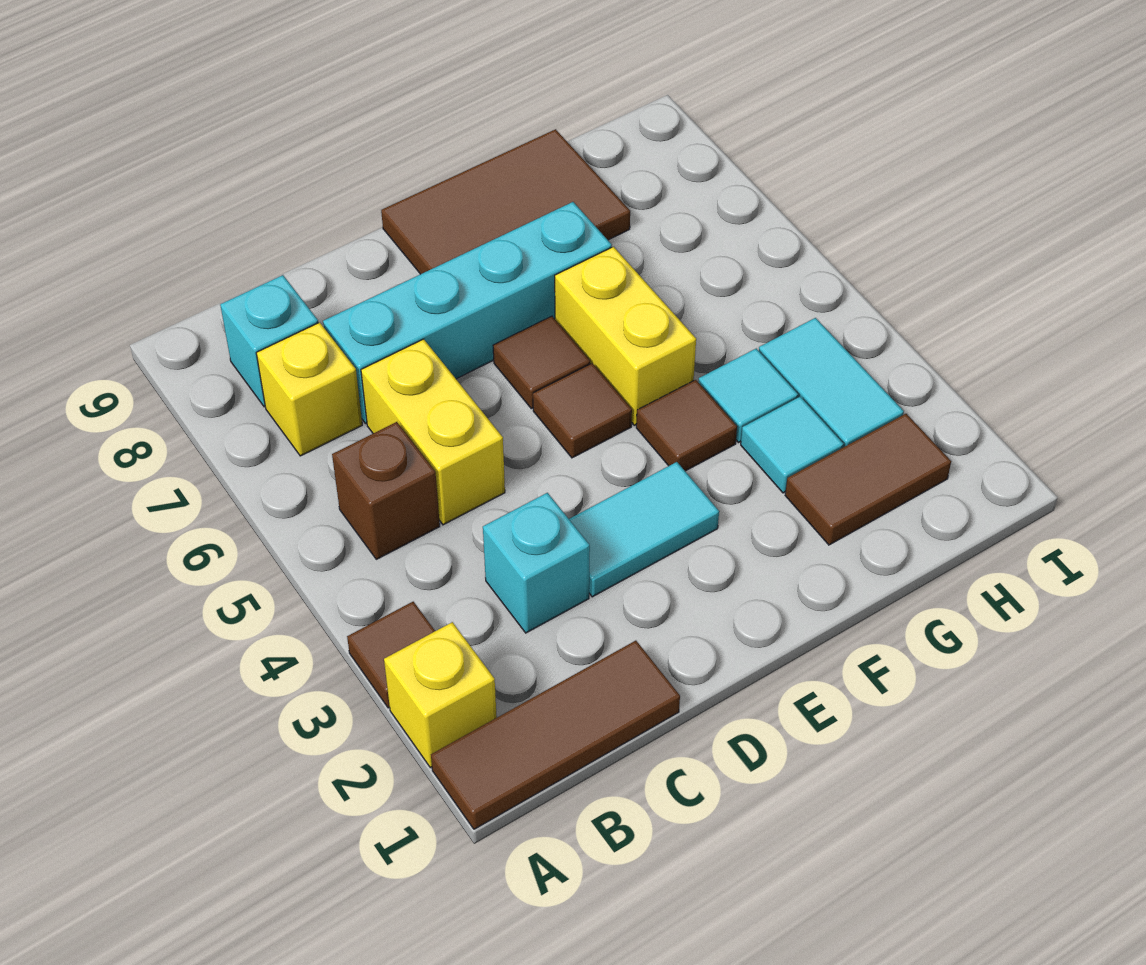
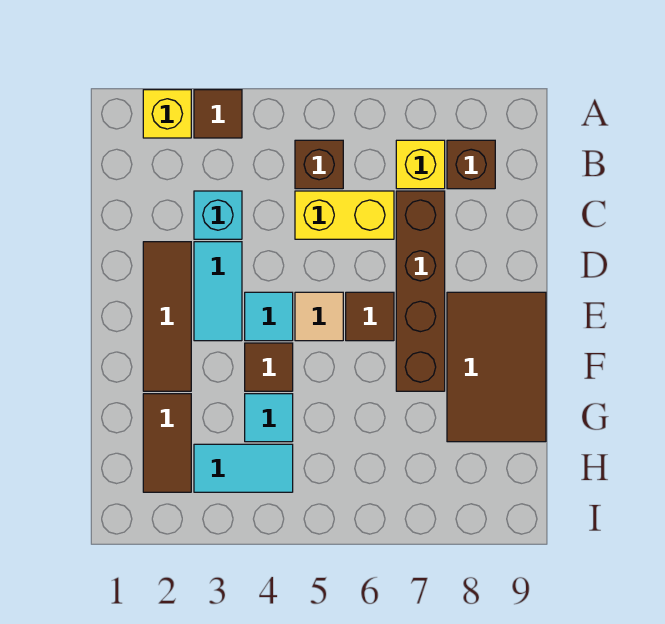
brown tile A1:C1 level 1 -> brown tile D2:F2 level 1
cyan brick B8 level 1 -> brown brick B8 level 1
cyan brick C7:F7 level 1 -> brown brick C7:F7 level 1
brown tile E5 level 1 -> tan tile E5 level 1
yellow brick F5:F6 level 1 -> none
cyan tile G3 level 1 -> cyan tile E4 level 1

